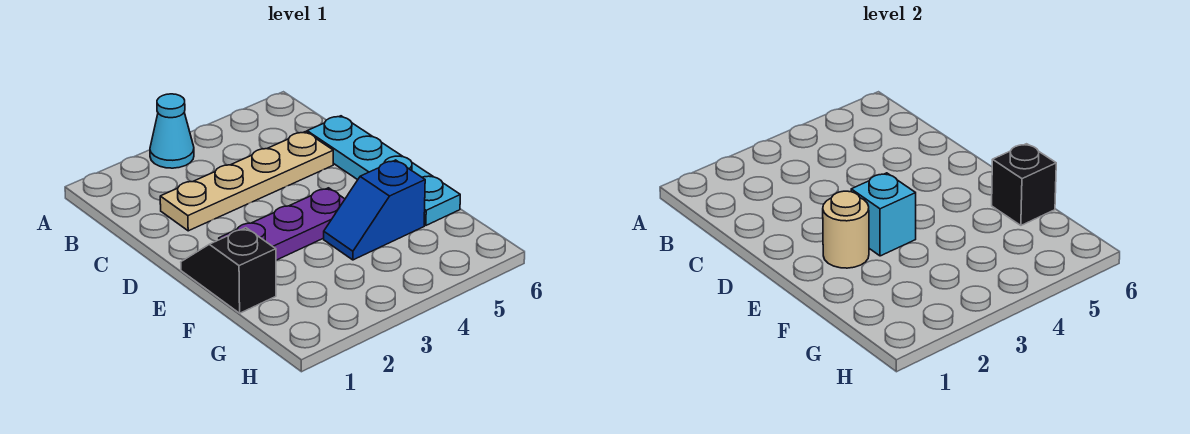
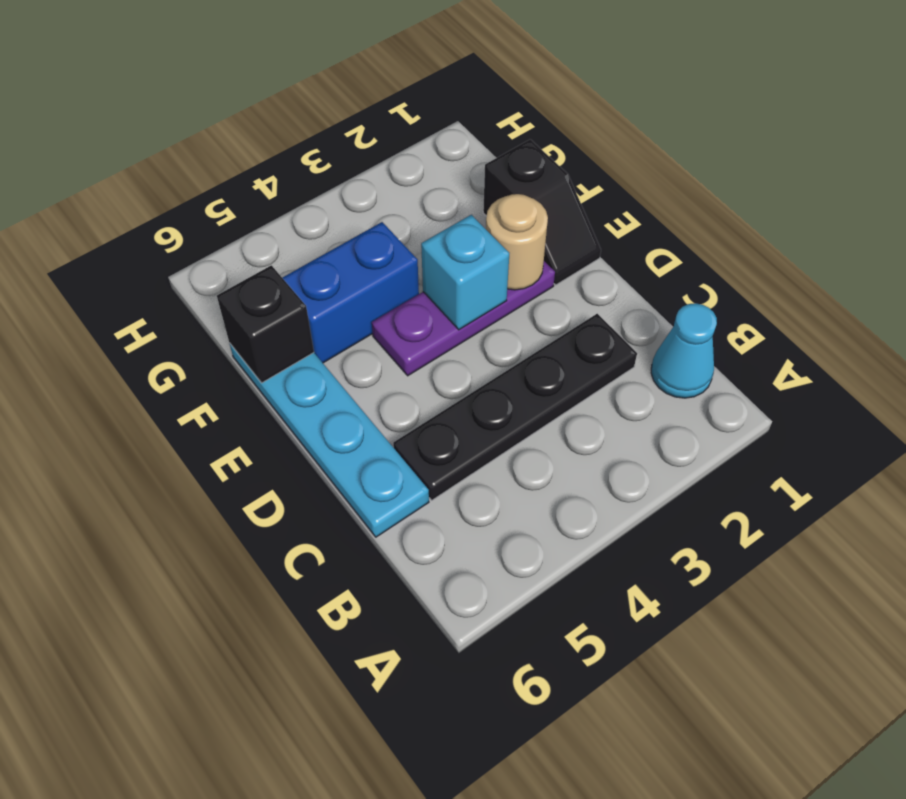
cyan cone A3 level 1 -> cyan cone B1 level 1
tan plate C2:C5 level 1 -> black plate C2:C5 level 1
blue slope F4:F5 level 1 top 5 -> blue brick F4:F5 level 1

